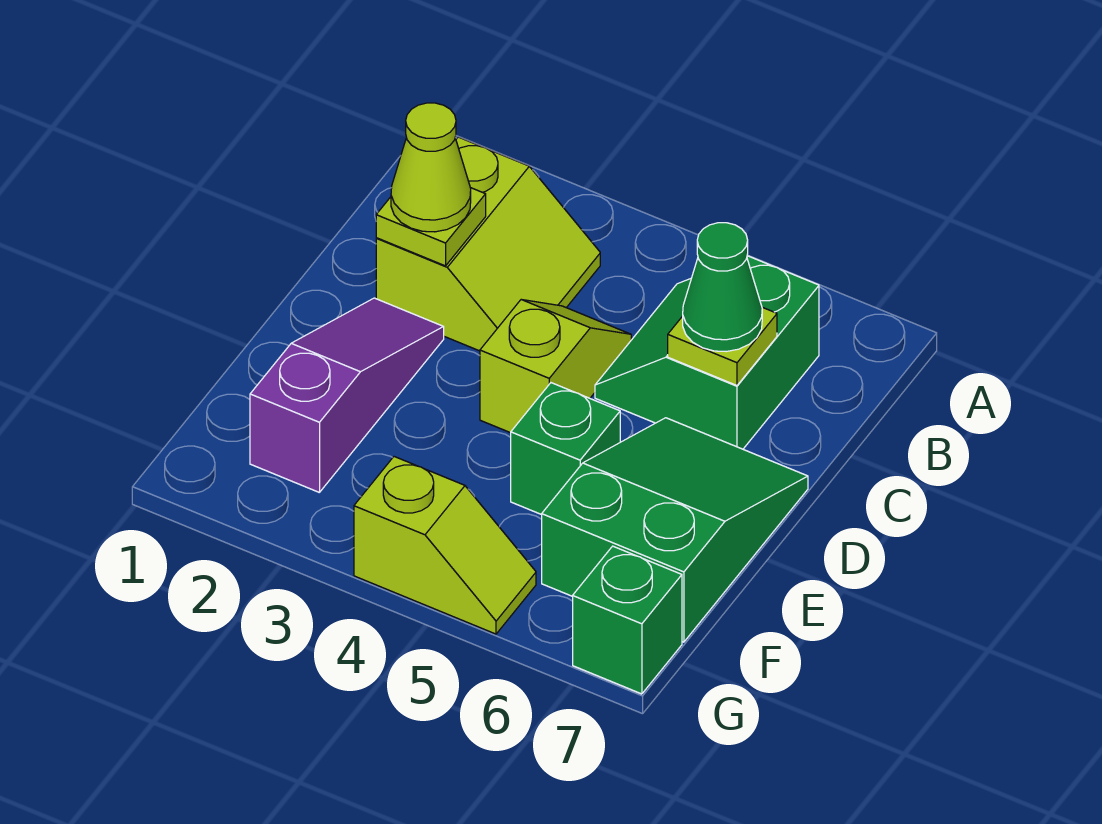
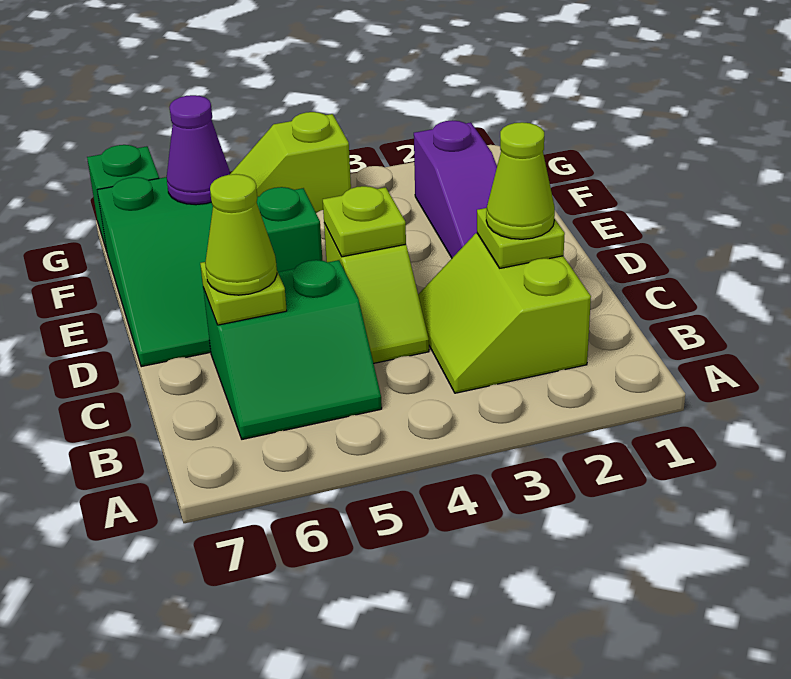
green slope B5:C6 level 1 top 6 -> green slope B5:C6 level 1 top C
green cone C6 level 3 -> lime cone C6 level 3
none -> lime plate D4 level 2
none -> purple cone F6 level 2

